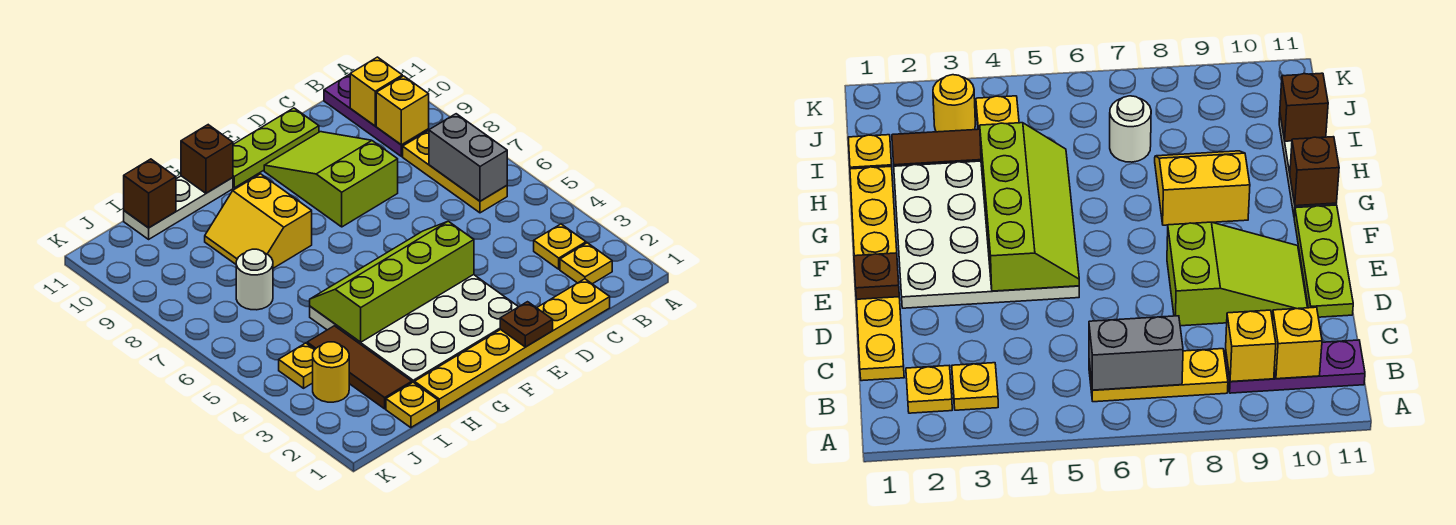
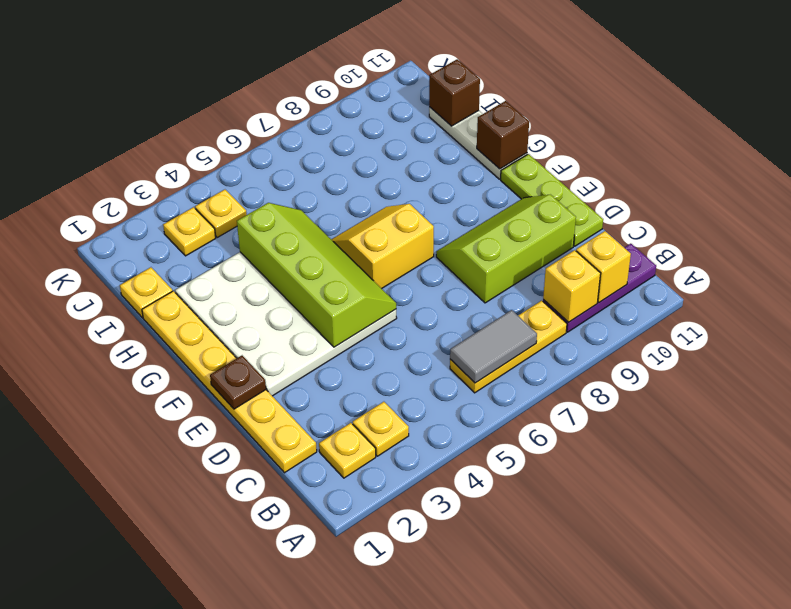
grey brick B6:B7 level 2 -> grey tile B6:B7 level 2
lime slope D8:E10 level 1 top 8 -> lime slope D8:E10 level 1 top D
yellow slope G8:H9 level 1 top G -> yellow slope F6:G7 level 1 top F
brown tile I2:I4 level 1 -> none
white round brick I7 level 1 -> none
yellow round brick J3 level 1 -> yellow plate J3 level 1

